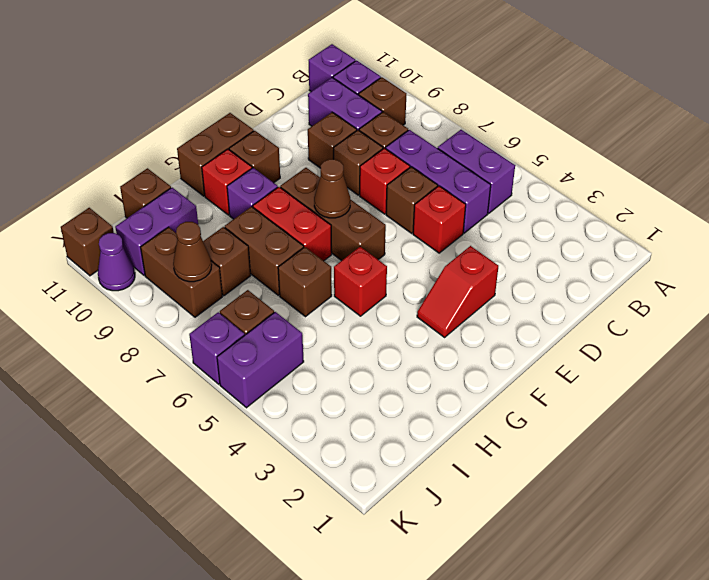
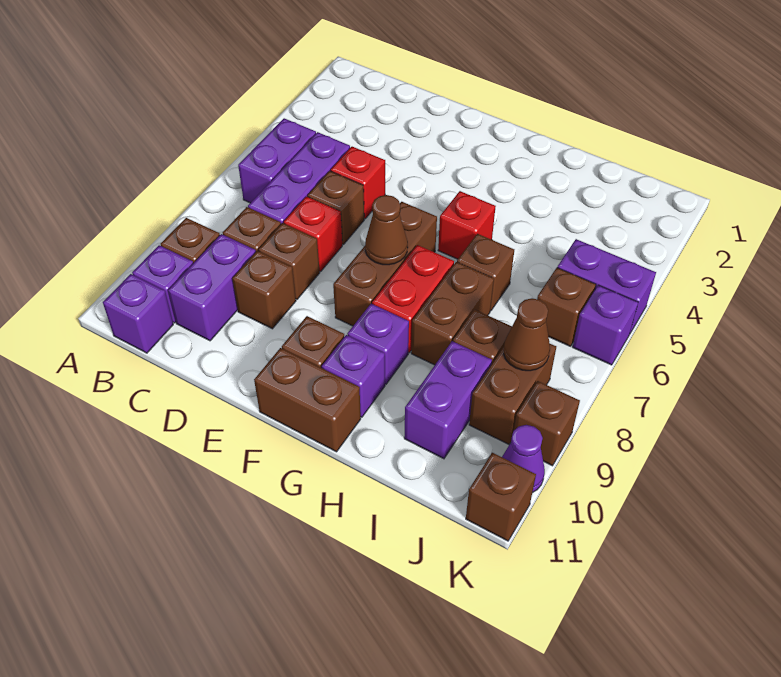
red slope E3:F3 level 1 top E -> none
red brick G10 level 1 -> purple brick G10 level 1
purple brick I10:J10 level 1 -> purple brick I9:I10 level 1
brown brick I11 level 1 -> brown brick K9 level 1

